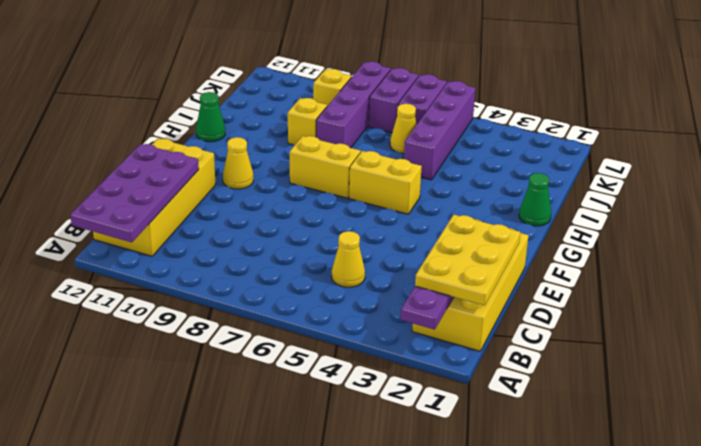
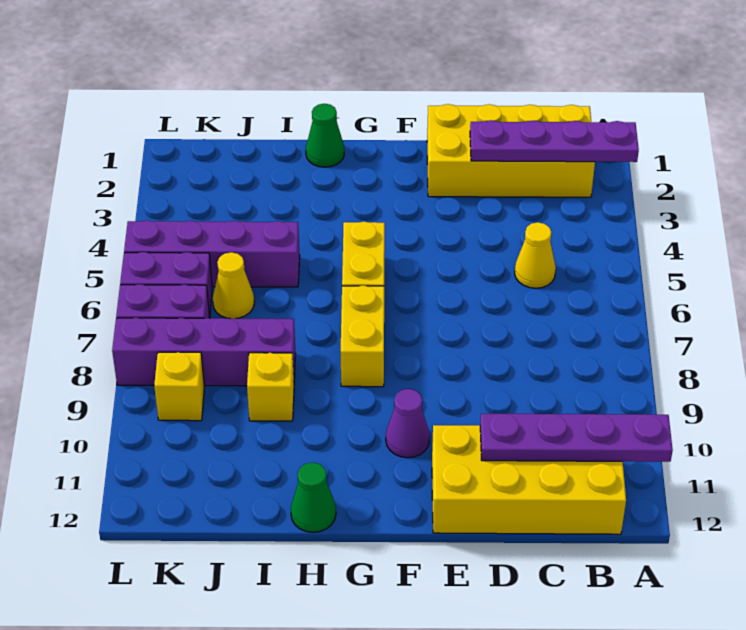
purple plate A11:D12 level 2 -> purple plate A11:D11 level 2
yellow plate B1:D2 level 3 -> none
yellow cone F10 level 1 -> purple cone F10 level 1

